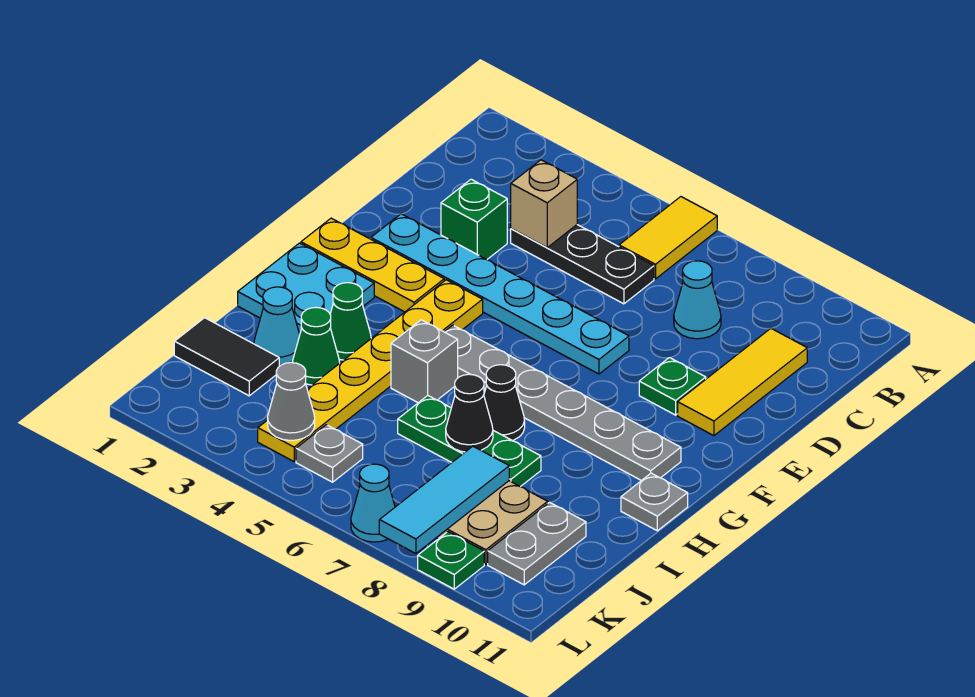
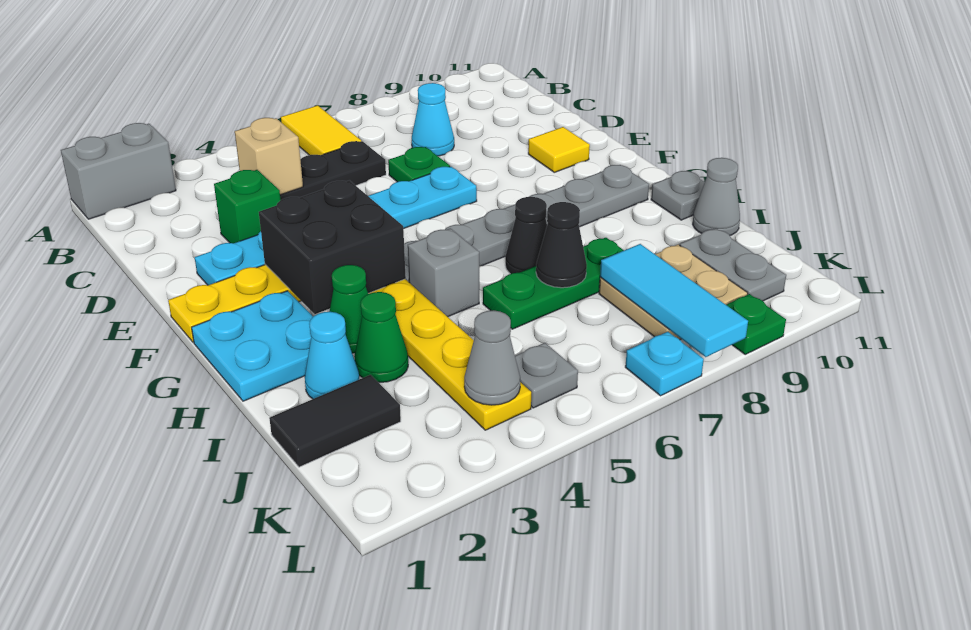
none -> grey brick A1:A2 level 1
yellow tile C10:E10 level 1 -> yellow tile E10 level 1
green plate E9 level 1 -> green plate D7 level 1
none -> black brick F3:G4 level 2
none -> grey cone I11 level 1
cyan cone L7 level 1 -> cyan plate L7 level 1

